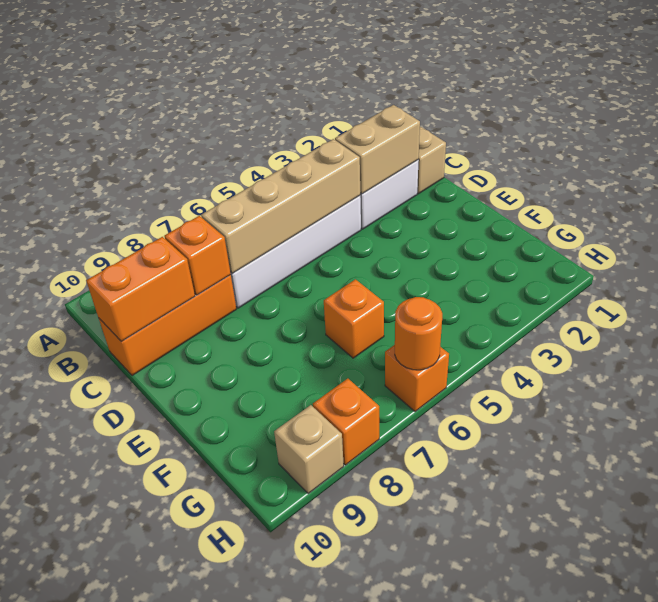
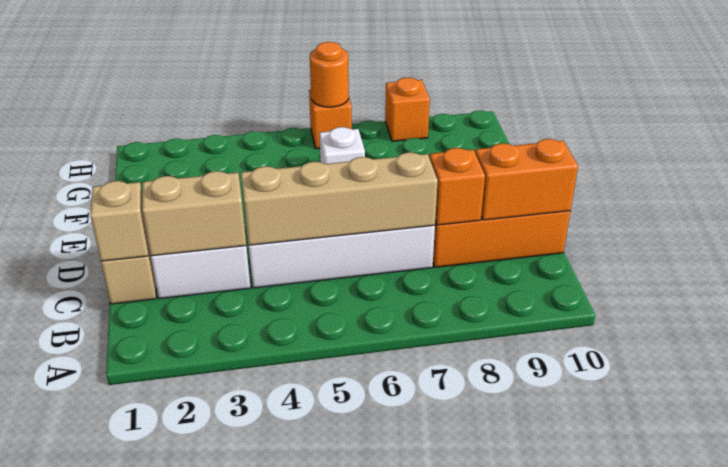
orange brick F6 level 1 -> white brick F6 level 1
tan brick H9 level 1 -> tan brick C1 level 2

